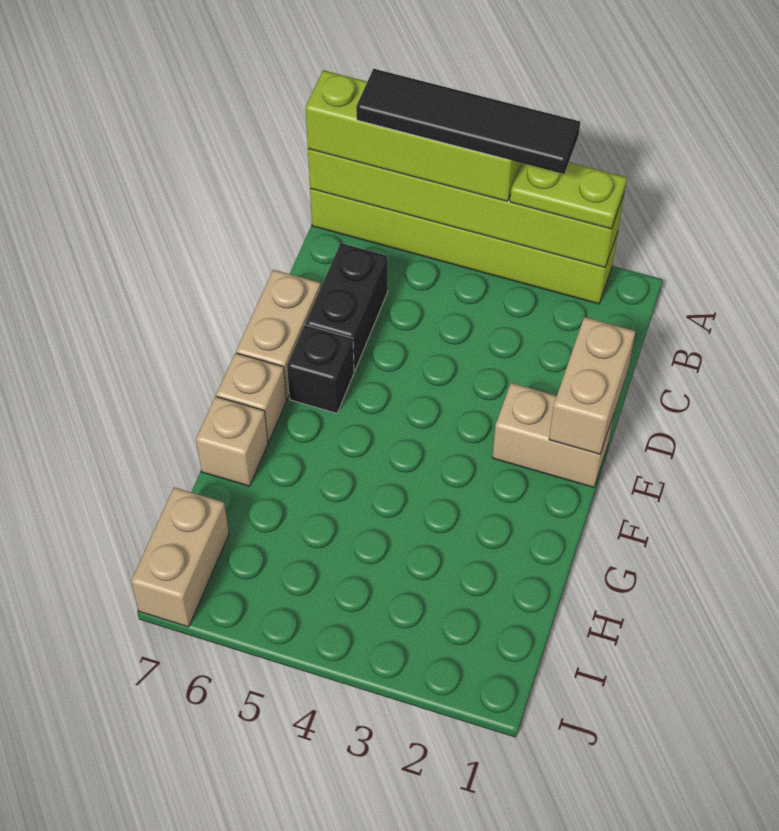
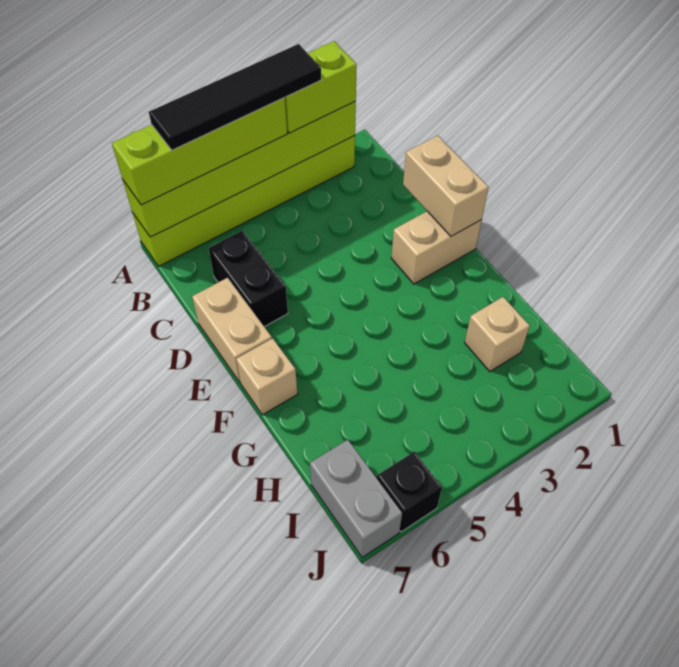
lime plate A2:A3 level 3 -> lime brick A2:A3 level 3
black brick E6 level 1 -> black brick J6 level 1
tan brick G7 level 1 -> tan brick H2 level 1
tan brick I7:J7 level 1 -> grey brick I7:J7 level 1

